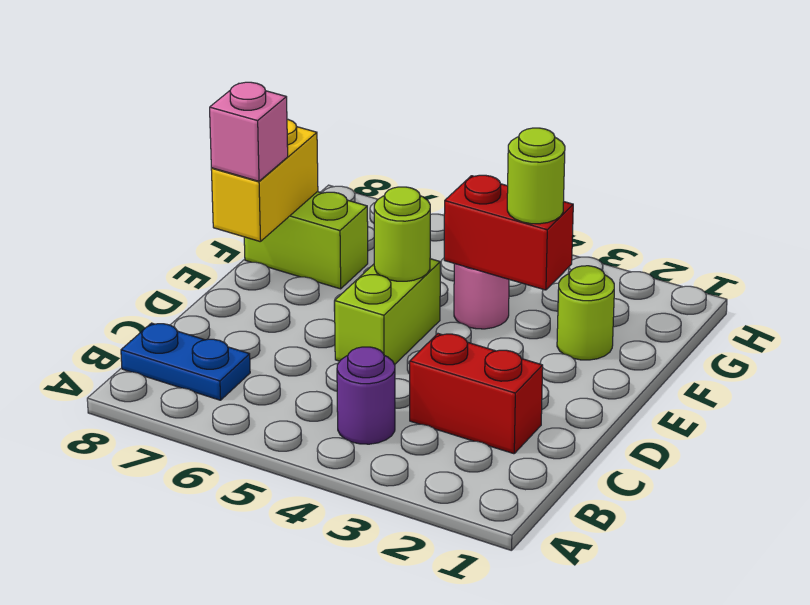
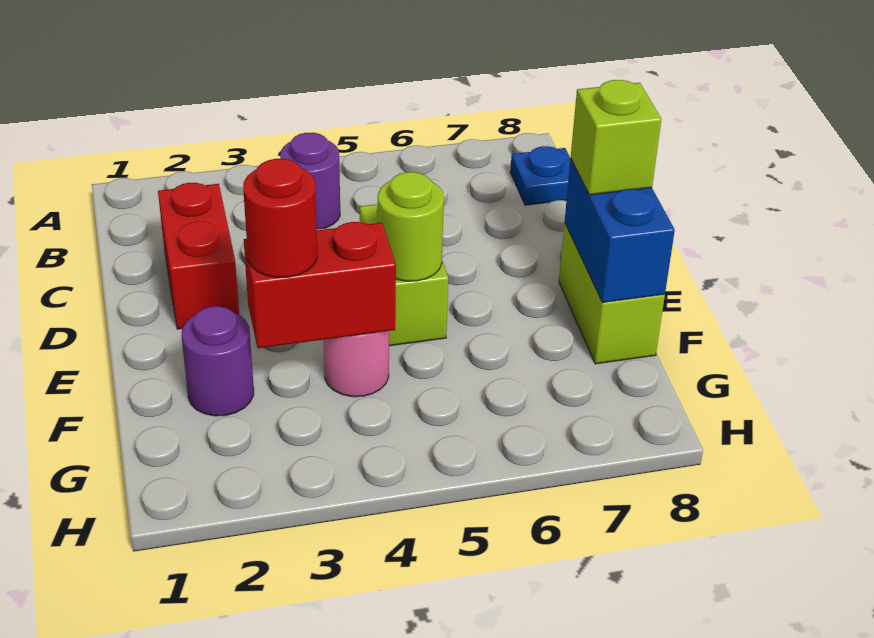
blue plate B7:B8 level 1 -> blue plate B8 level 1
red brick C2:C3 level 1 -> red brick C2:D2 level 1
yellow brick E8:F8 level 2 -> blue brick E8:F8 level 2
pink brick E8 level 3 -> lime brick E8 level 3
lime round brick F2 level 1 -> purple round brick F2 level 1
lime round brick F3 level 3 -> red round brick F3 level 3
lime brick F7:F8 level 1 -> lime brick E8:F8 level 1

